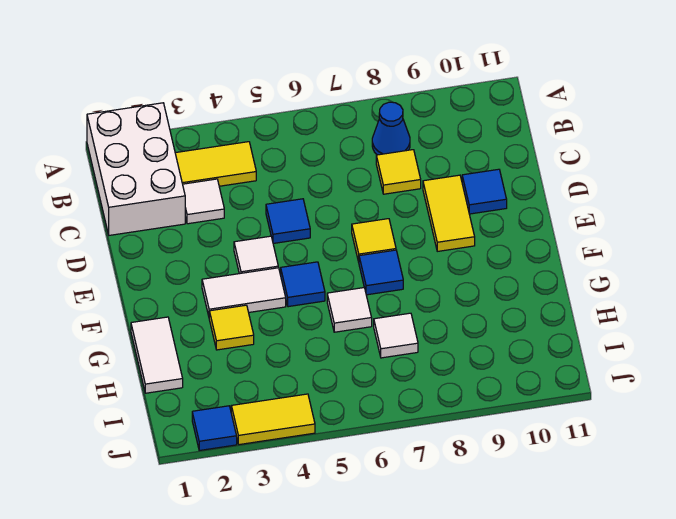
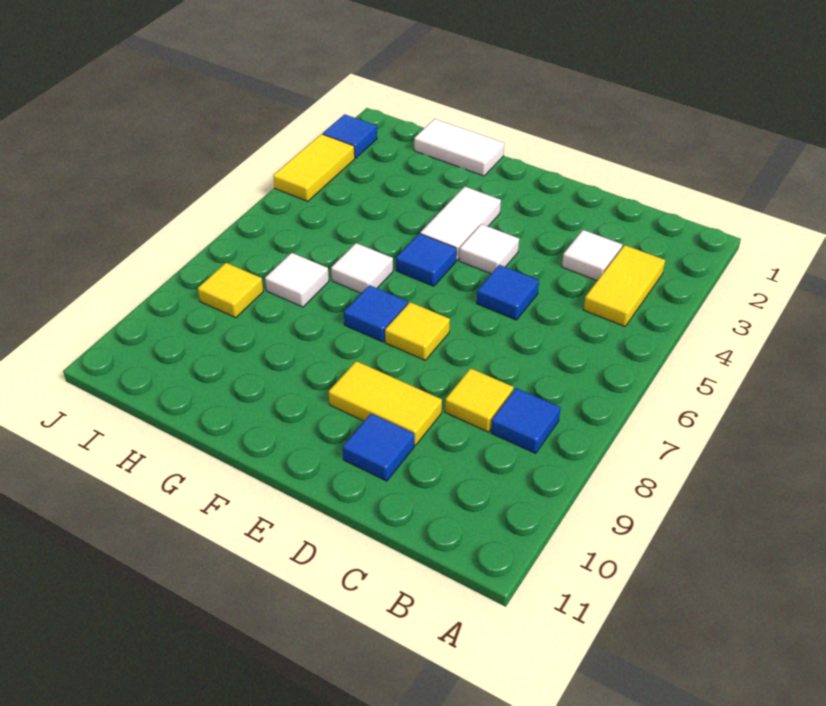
white brick A1:C2 level 1 -> none
blue cone B8 level 1 -> blue tile B8 level 1
yellow tile G3 level 1 -> yellow tile I8 level 1

